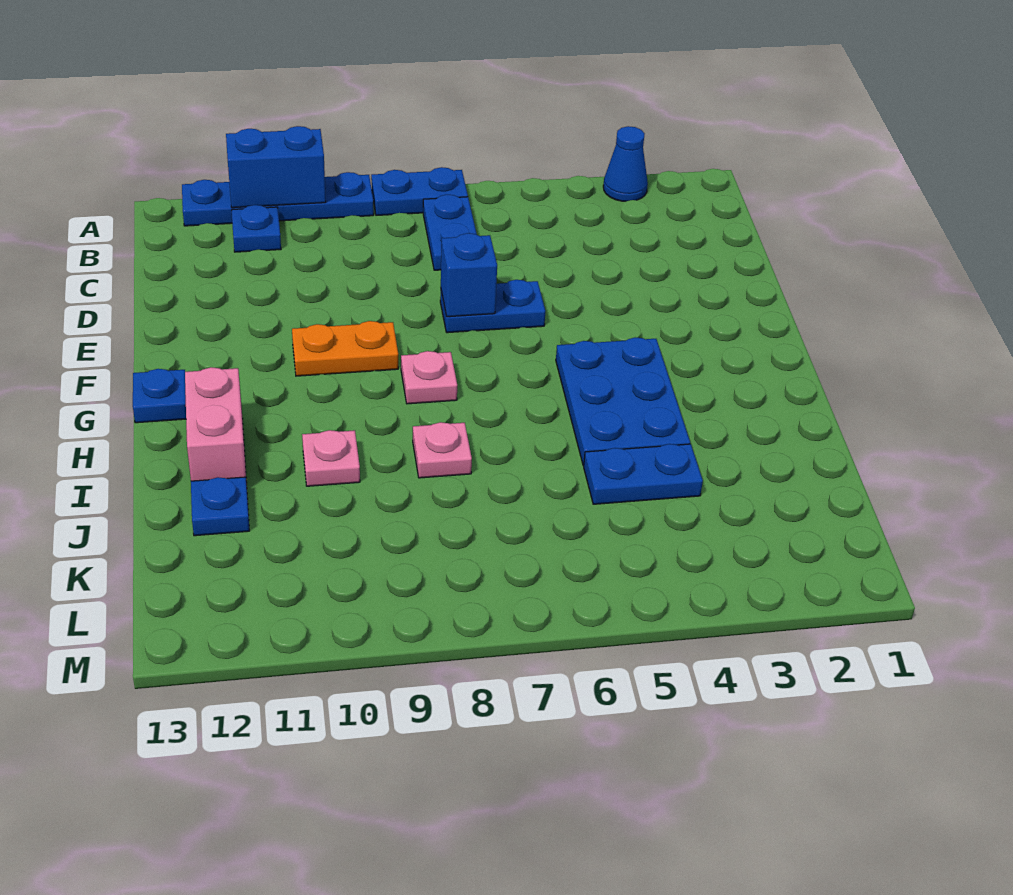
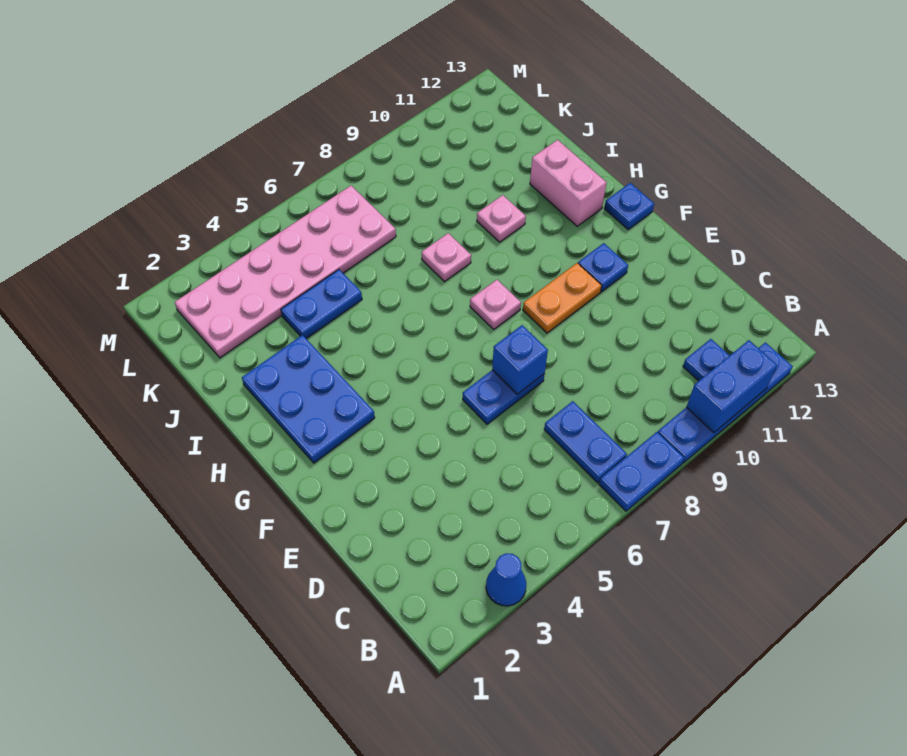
blue plate G4:I5 level 1 -> blue plate G2:I3 level 1
blue plate J12 level 1 -> blue plate F11 level 1
none -> pink plate K2:L7 level 1

